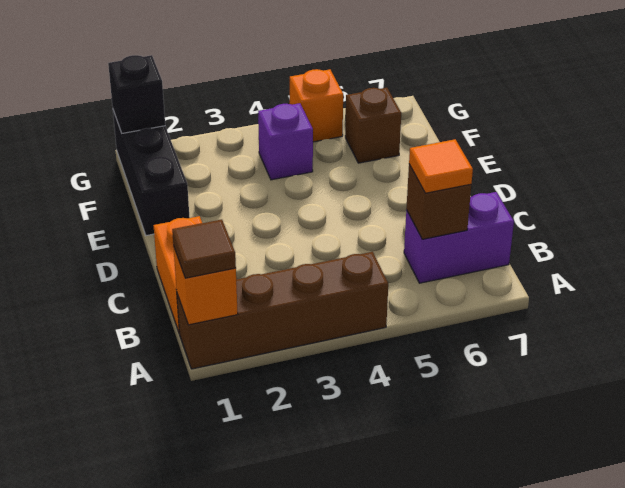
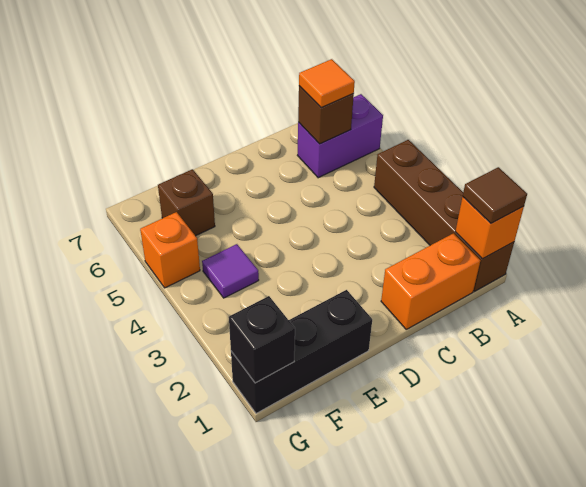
purple brick B6:B7 level 1 -> purple brick A6:B6 level 1
purple brick F4 level 1 -> purple tile F4 level 1

